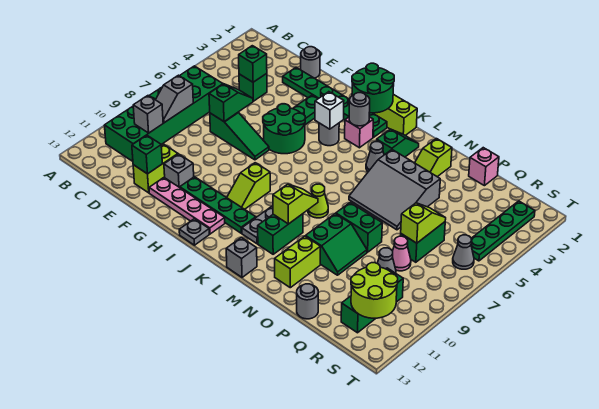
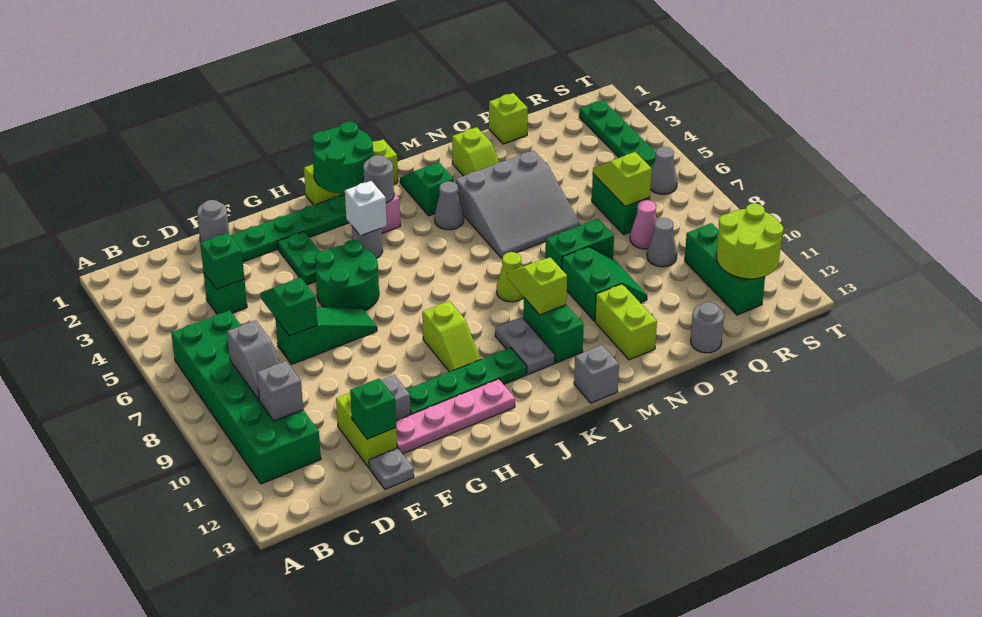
grey plate I13 level 1 -> grey plate E13 level 1
pink brick P1 level 1 -> lime brick P1 level 1

